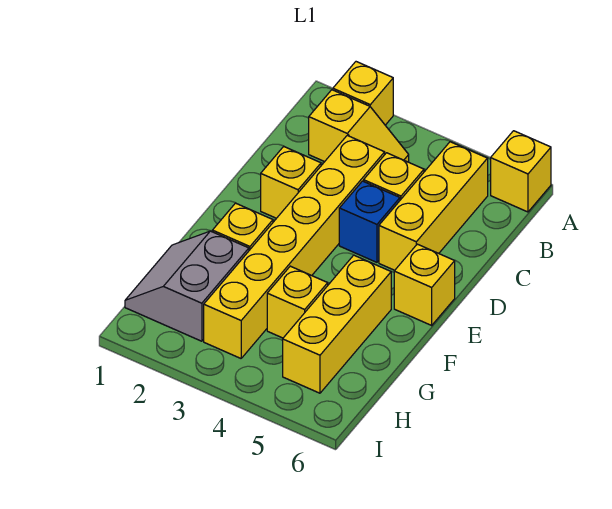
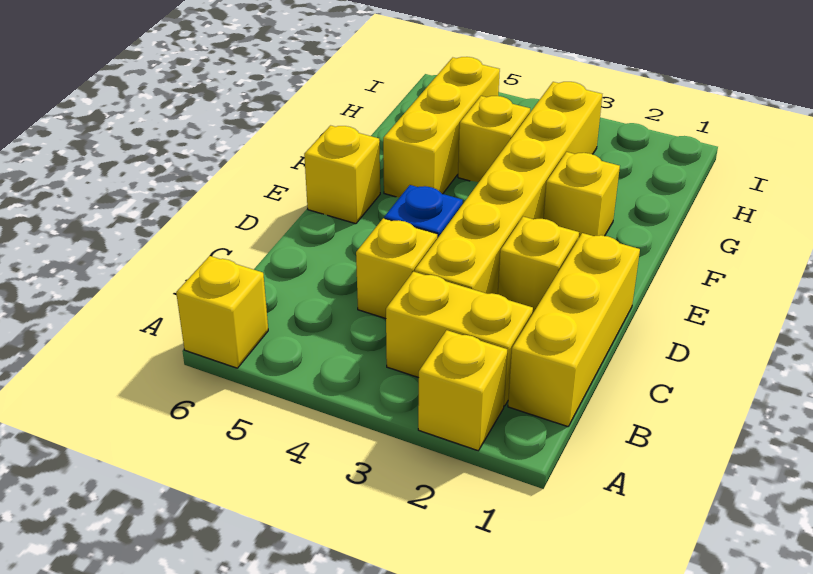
yellow slope B2:B3 level 1 top 2 -> yellow brick B2:B3 level 1
yellow brick B5:D5 level 1 -> yellow brick B1:D1 level 1
grey slope G1:H2 level 1 top 2 -> none

